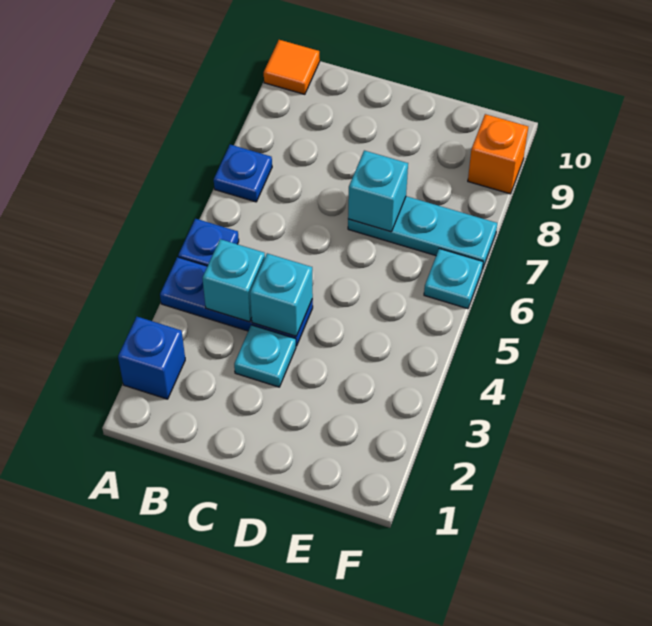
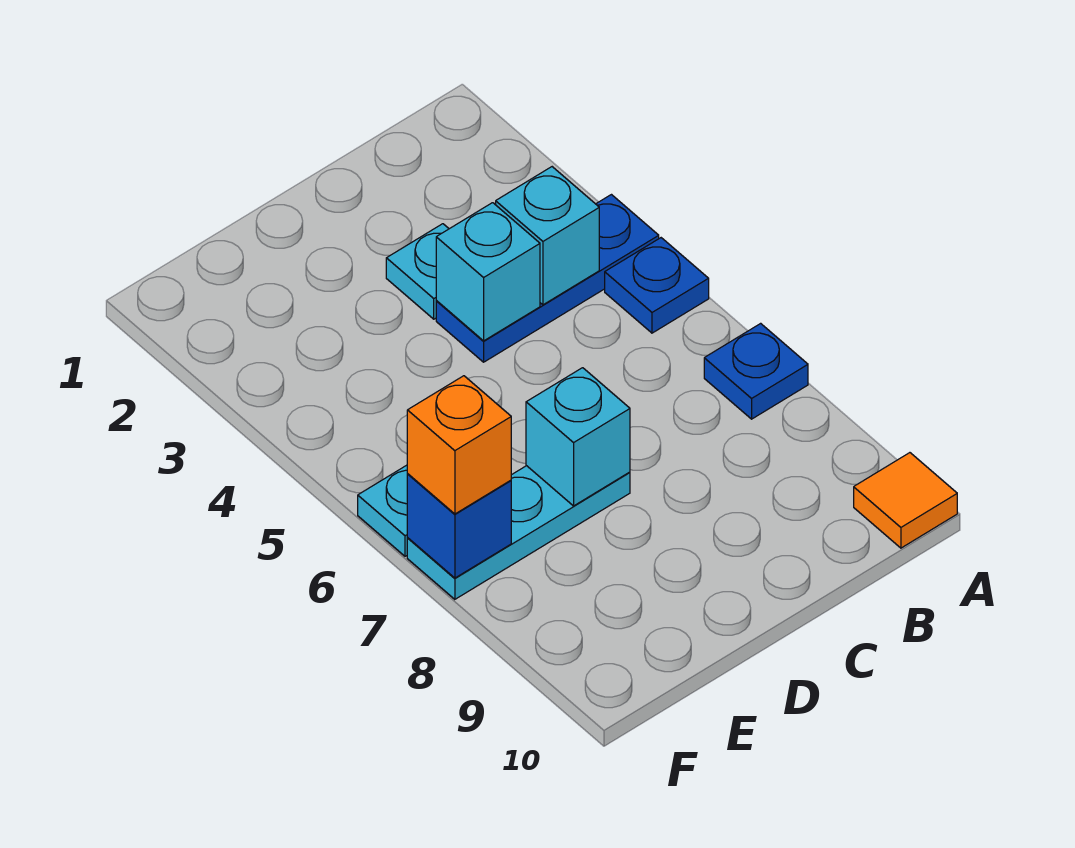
blue brick A2 level 1 -> blue brick F7 level 2
orange brick F9 level 1 -> orange brick F7 level 3

